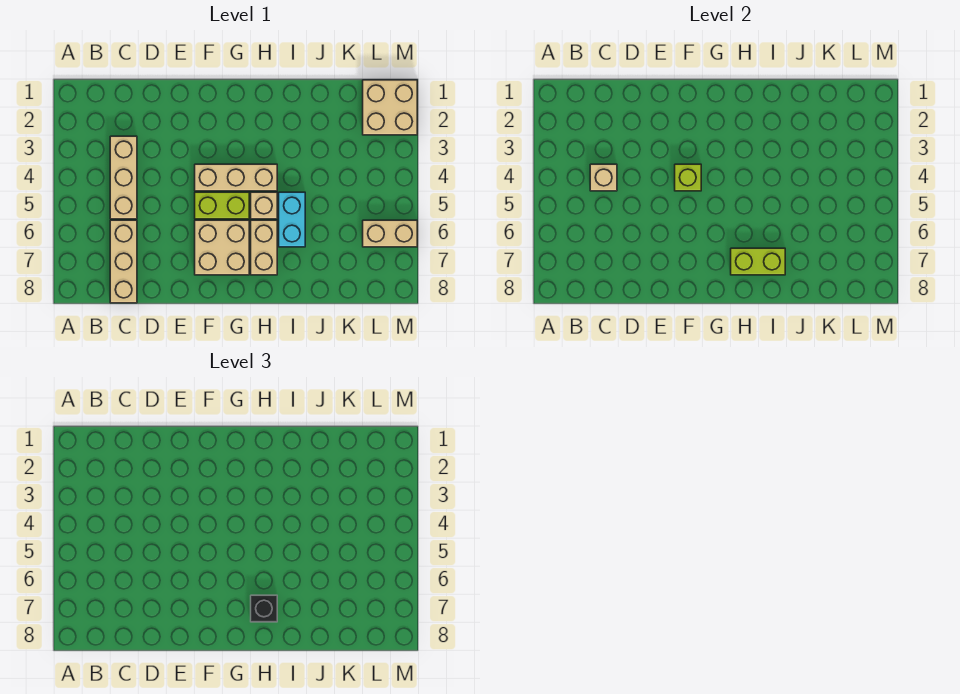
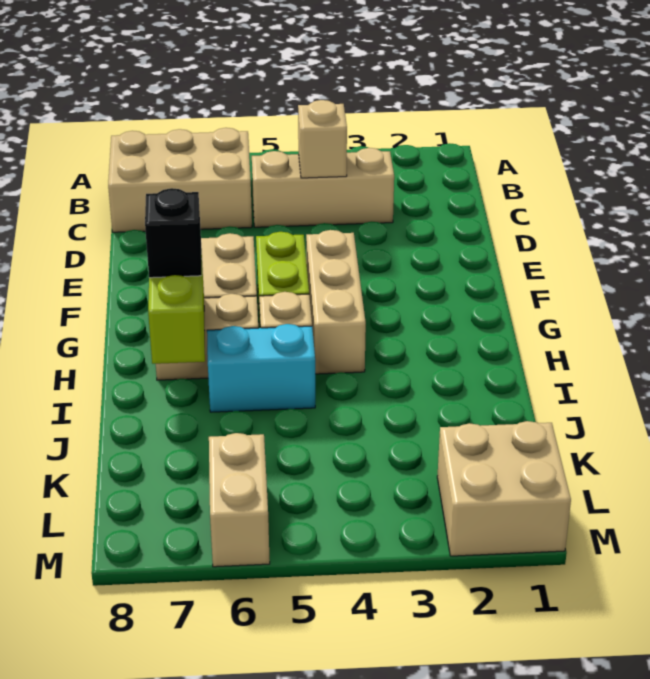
tan brick C6:C8 level 1 -> tan brick B6:C8 level 1
lime brick F4 level 2 -> none

